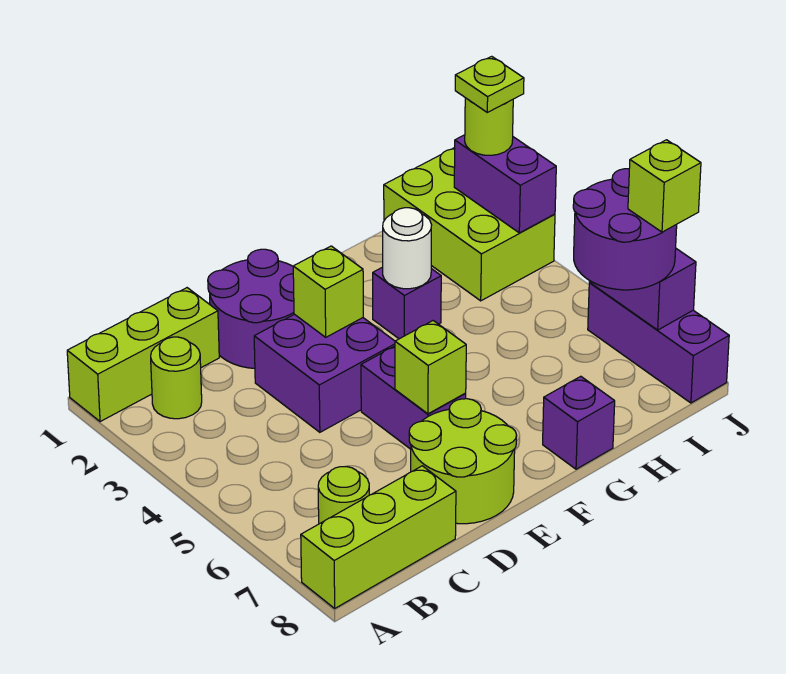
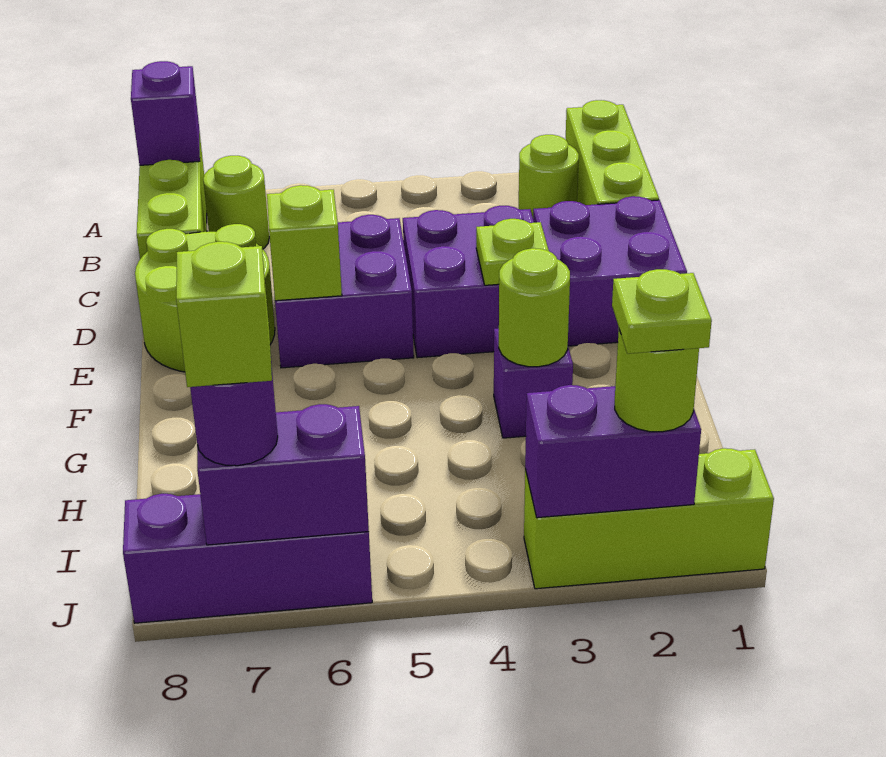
purple round brick D1:E2 level 1 -> purple brick D1:E2 level 1
lime brick E3 level 2 -> lime plate E3 level 2
purple brick E5:E6 level 1 -> purple brick D5:E6 level 1
white round brick G3 level 2 -> lime round brick G3 level 2
purple brick G8 level 1 -> purple brick A8 level 2
lime brick I1:J3 level 1 -> lime brick J1:J3 level 1
purple round brick I6:J7 level 3 -> purple round brick J7 level 3

